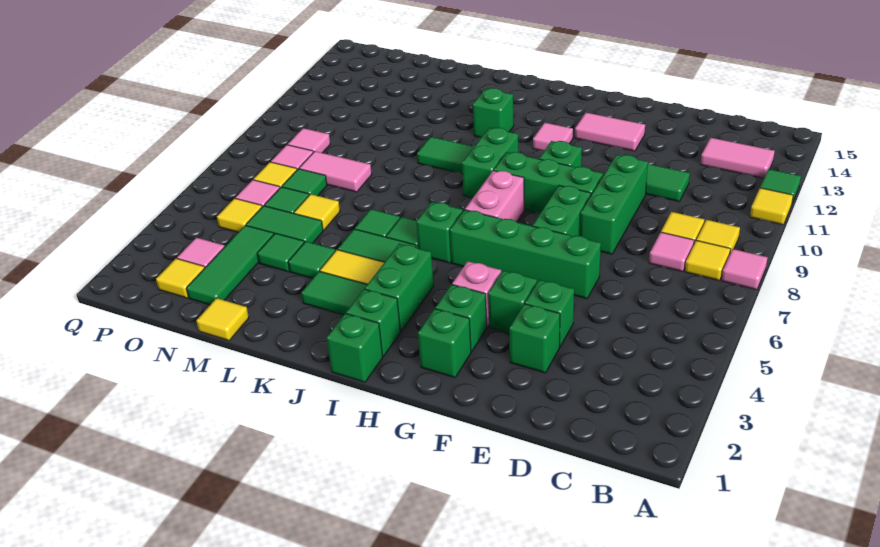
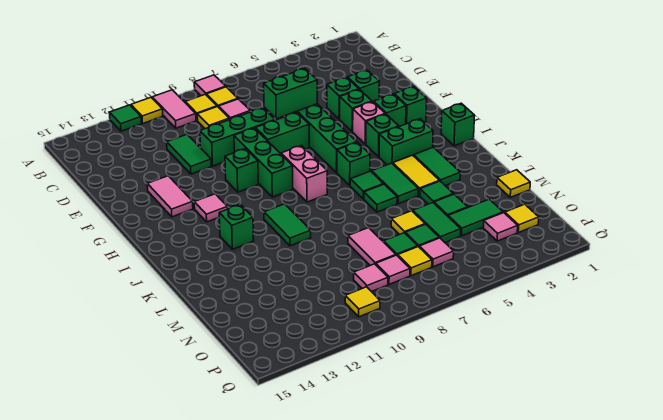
pink tile B13:C13 level 1 -> pink tile A10:B10 level 1
pink brick H7:H8 level 1 -> pink brick H8:I8 level 1
green brick I2 level 1 -> green brick H4 level 1
green brick I9:I10 level 1 -> green brick E6:E7 level 2
green tile N2:N4 level 1 -> green tile N3:N4 level 1
yellow tile O5 level 1 -> yellow tile P10 level 1

